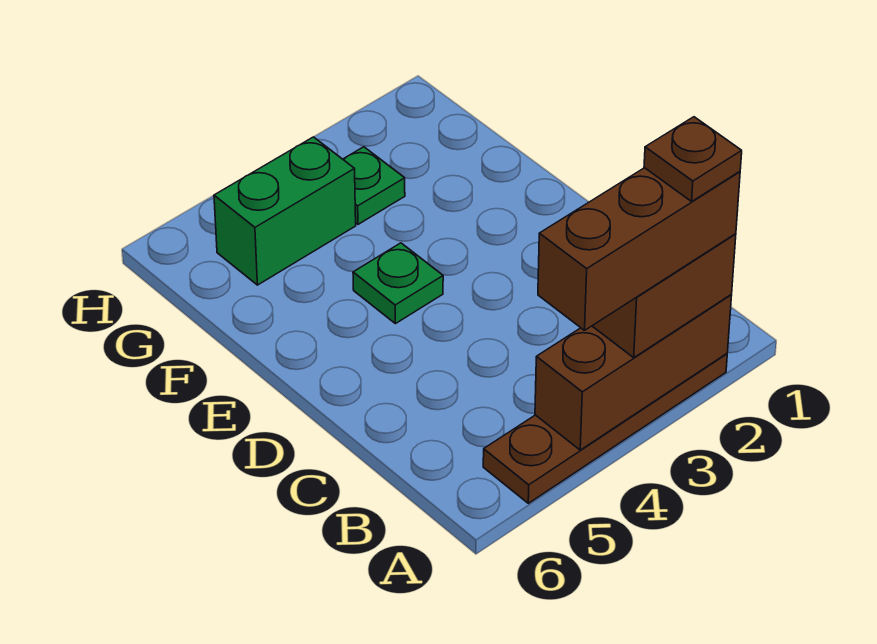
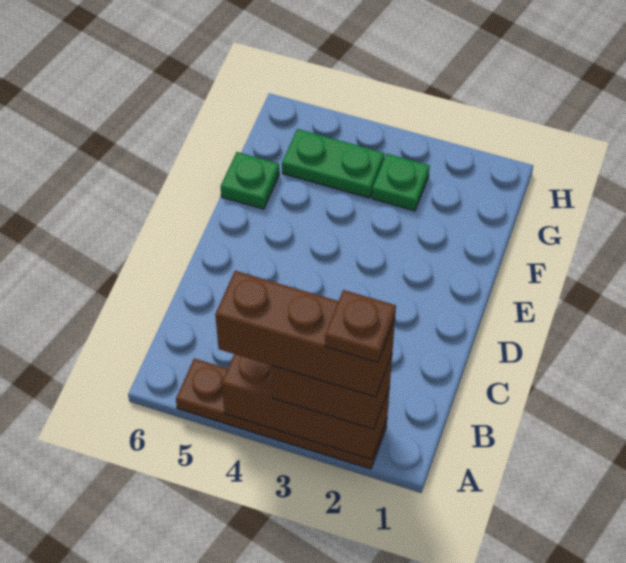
green plate E4 level 1 -> green plate F6 level 1
green brick G4:G5 level 1 -> green plate G4:G5 level 1

